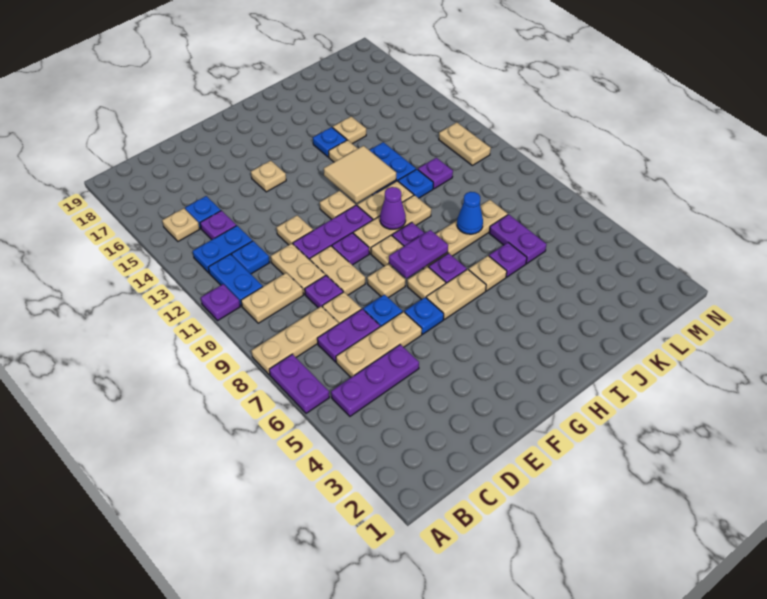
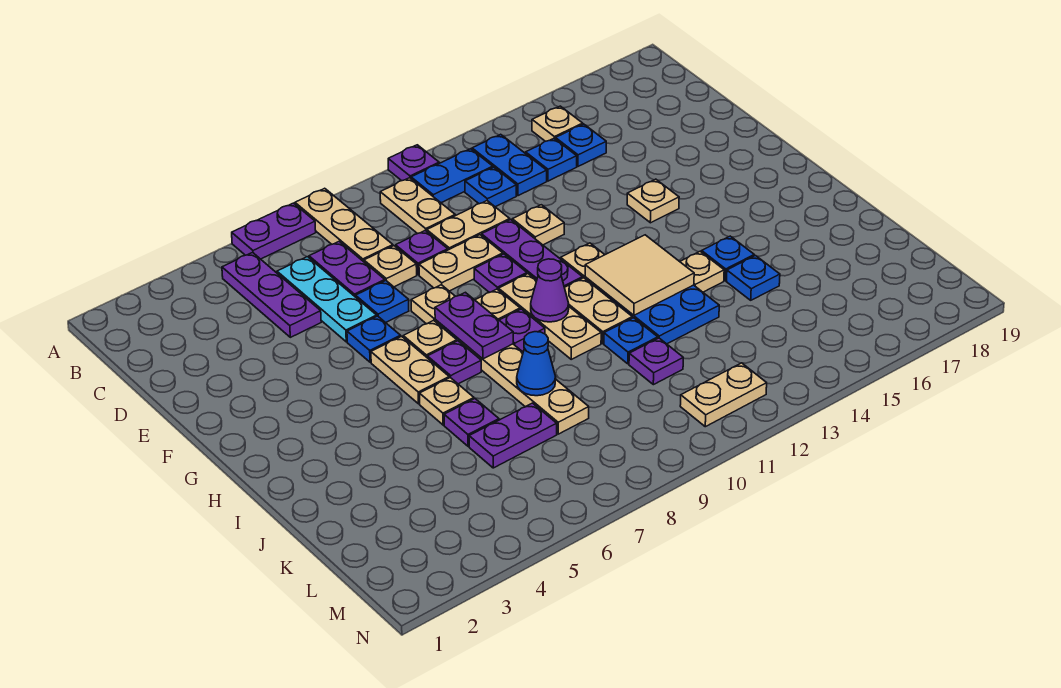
tan plate C6:E6 level 1 -> cyan plate C6:E6 level 1
purple plate C14 level 1 -> blue plate C14 level 1
tan plate J15 level 1 -> blue plate J15 level 1

